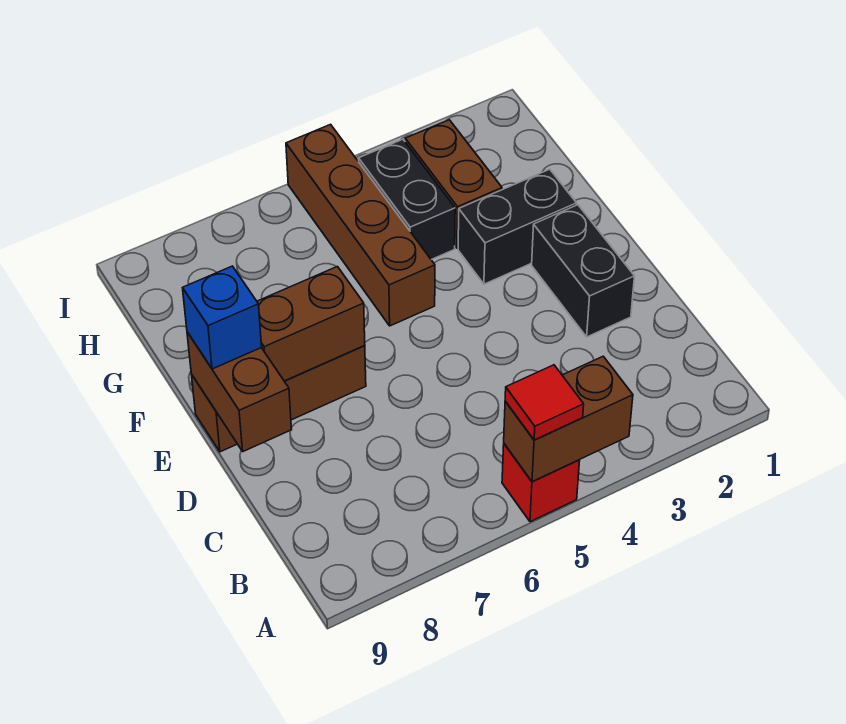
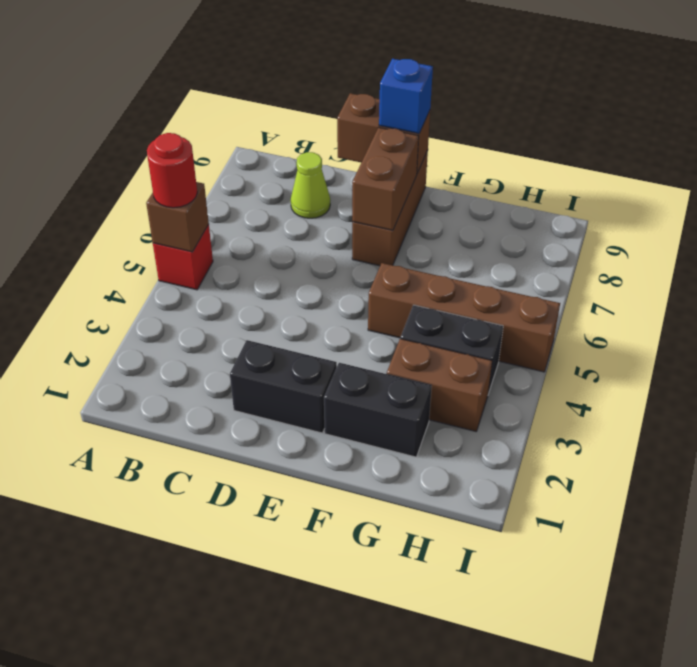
brown brick A4:A5 level 2 -> brown brick A5 level 2
red tile A5 level 3 -> red round brick A5 level 3
none -> lime cone C8 level 1
black brick F2:F3 level 1 -> black brick F2:G2 level 1

